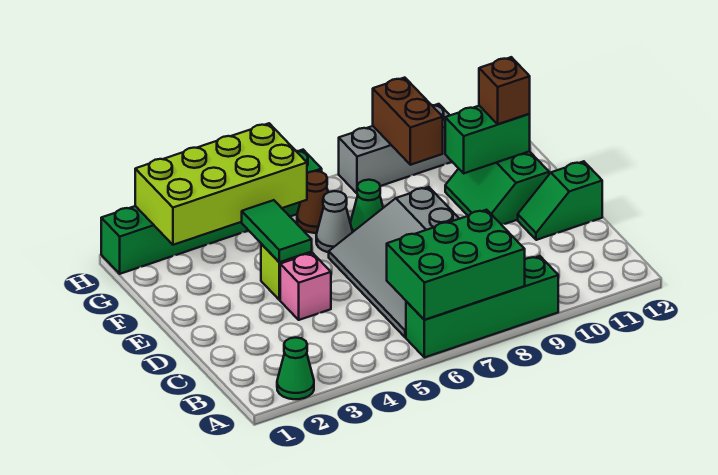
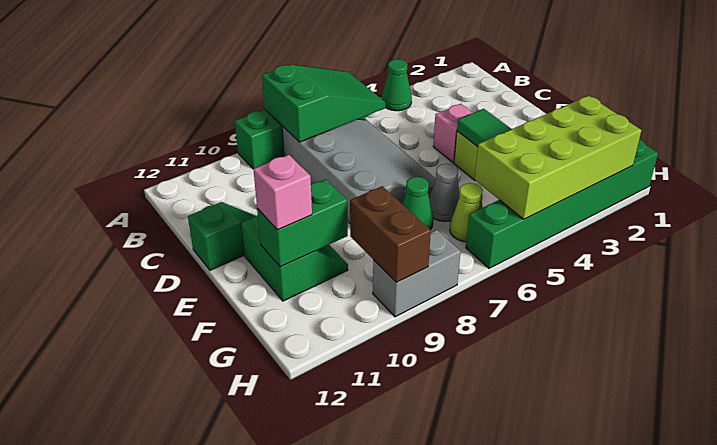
green cone A2 level 1 -> green cone A4 level 1
green brick A6:B8 level 2 -> green slope A6:B8 level 2 top 8
brown brick F11 level 3 -> pink brick F11 level 3
brown cone G6 level 1 -> lime cone G6 level 1
grey brick H8:H10 level 1 -> grey brick H8:H9 level 1

